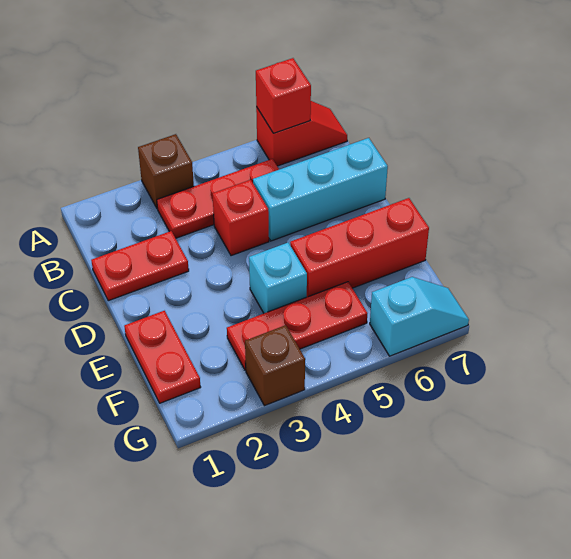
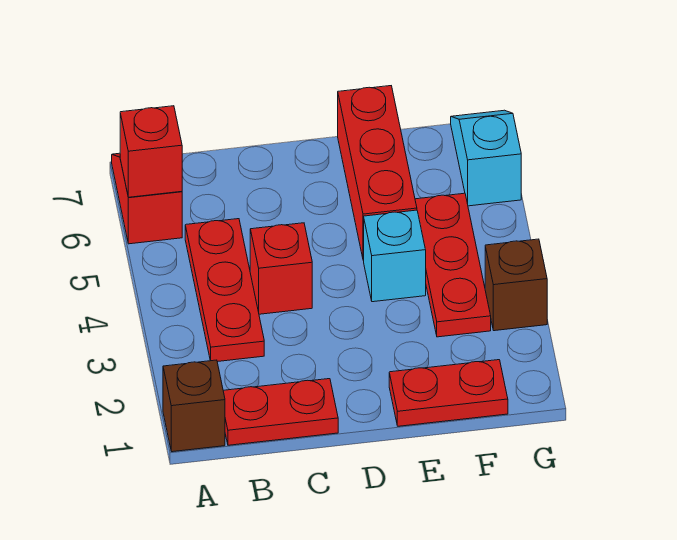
brown brick A3 level 1 -> brown brick A1 level 1
red plate C1:C2 level 1 -> red plate B1:C1 level 1
cyan brick C5:C7 level 1 -> none

